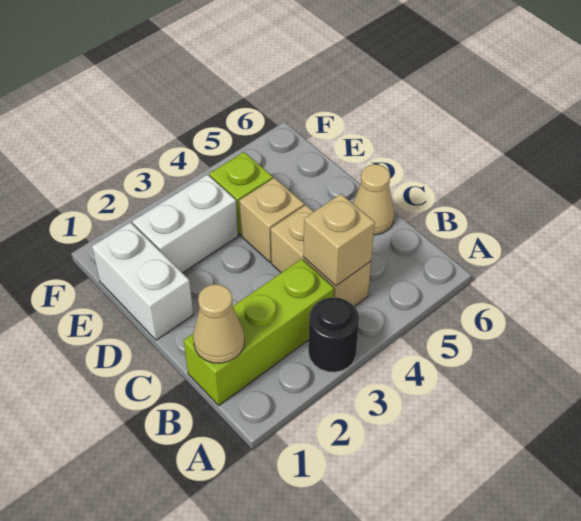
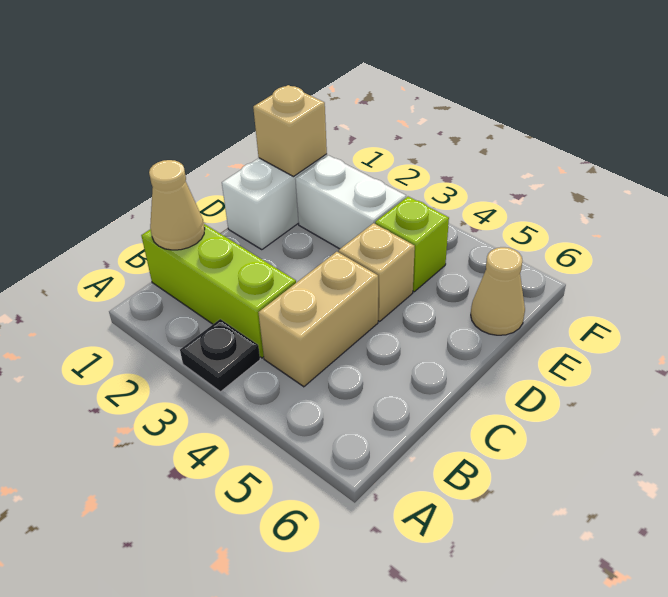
black round brick A3 level 1 -> black plate A3 level 1
tan brick B4 level 2 -> tan brick E1 level 2
tan cone C6 level 1 -> tan cone E6 level 1

